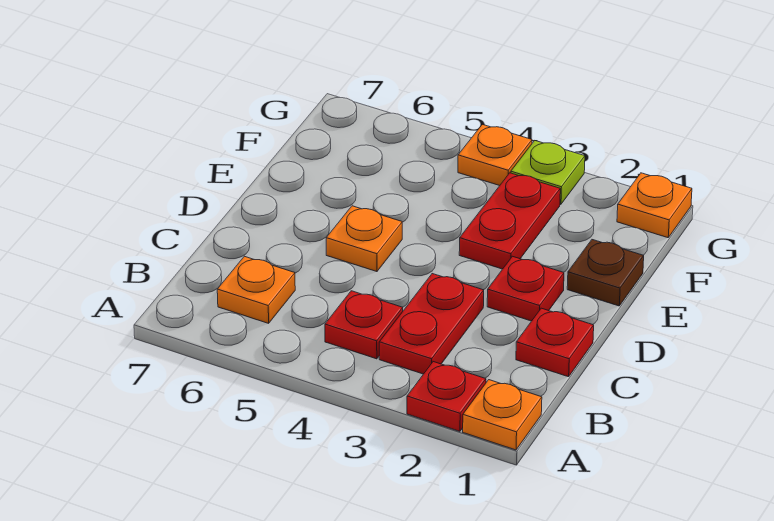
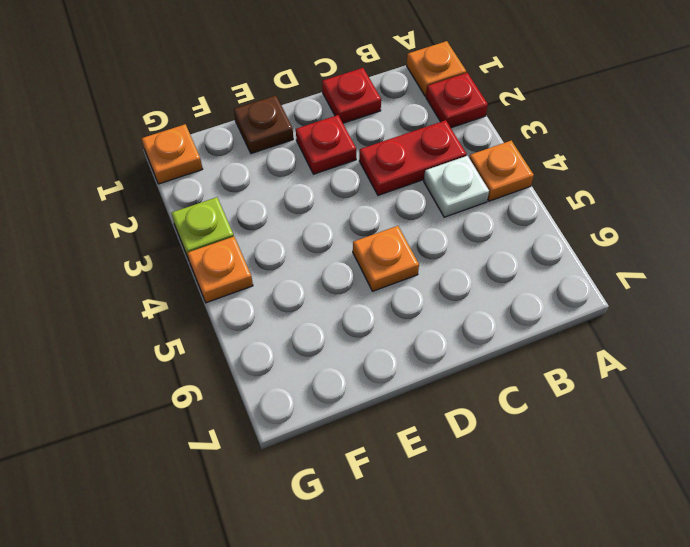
red plate B4 level 1 -> white plate B4 level 1
orange plate B6 level 1 -> orange plate A4 level 1
red plate E3:F3 level 1 -> none

